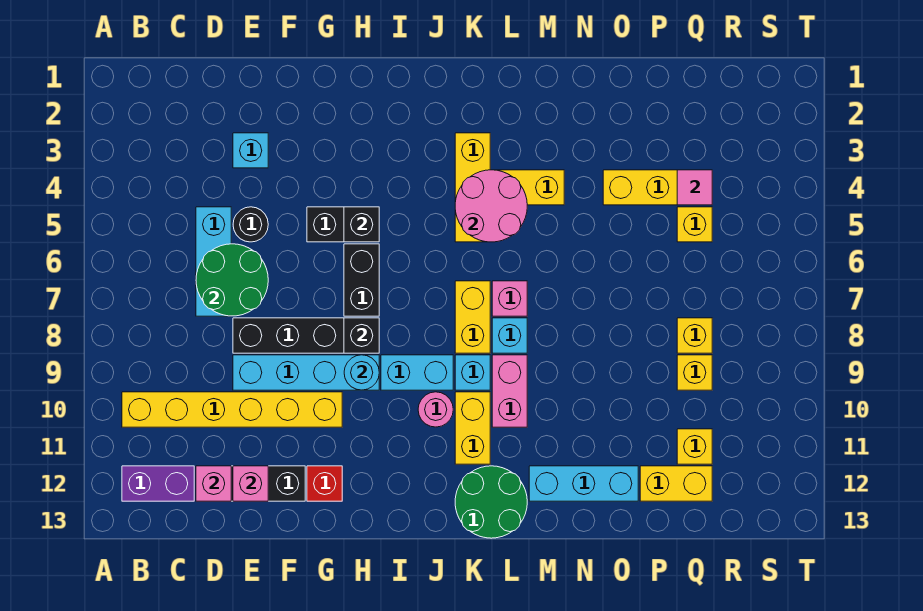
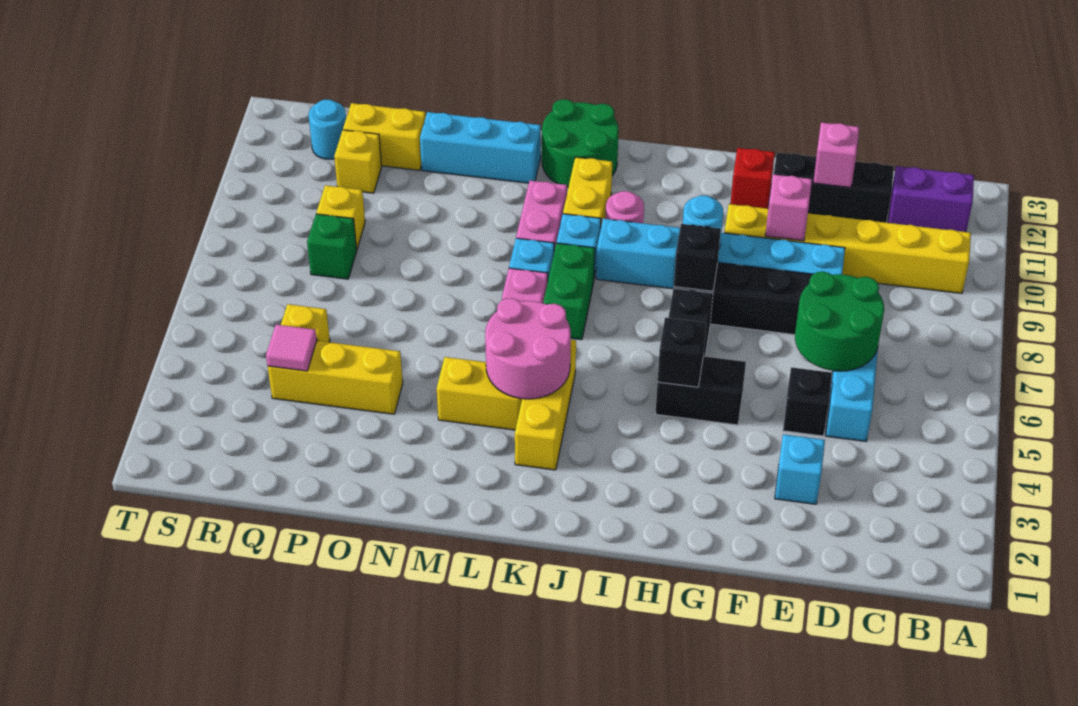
pink brick D12 level 2 -> pink brick F10 level 2
black round brick E5 level 1 -> black brick E5 level 1
yellow brick K7:K8 level 1 -> green brick K7:K8 level 1
yellow brick Q8 level 1 -> green brick Q8 level 1
none -> cyan round brick R12 level 1

